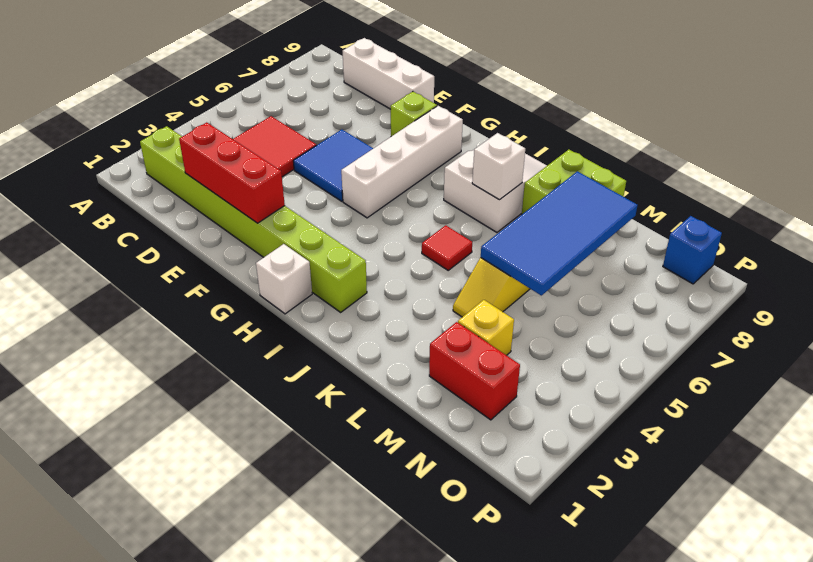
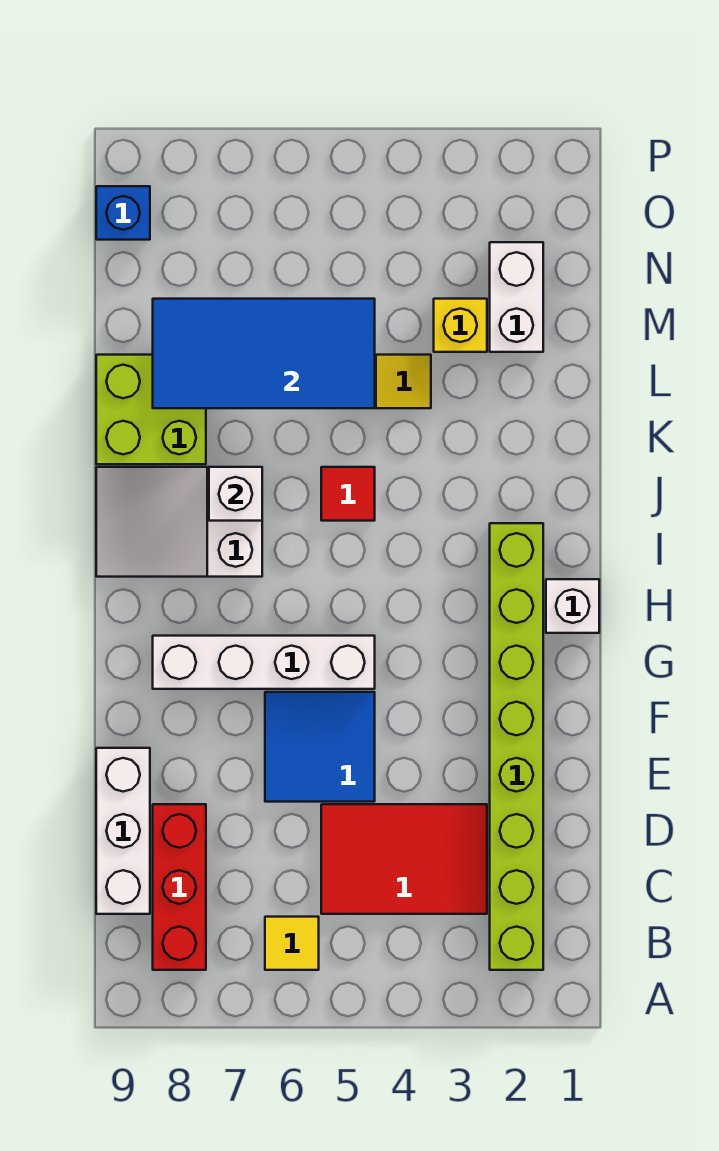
none -> yellow tile B6 level 1
red brick D2:F2 level 2 -> red brick B8:D8 level 1
lime brick F8 level 1 -> none
red brick M2:N2 level 1 -> white brick M2:N2 level 1

